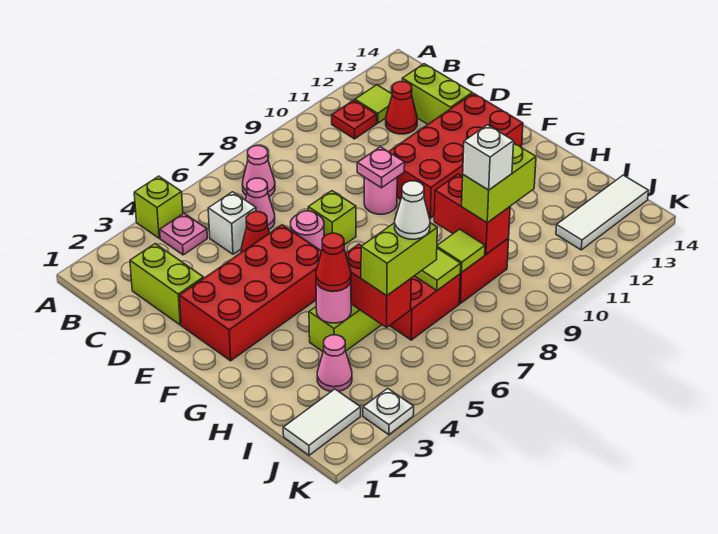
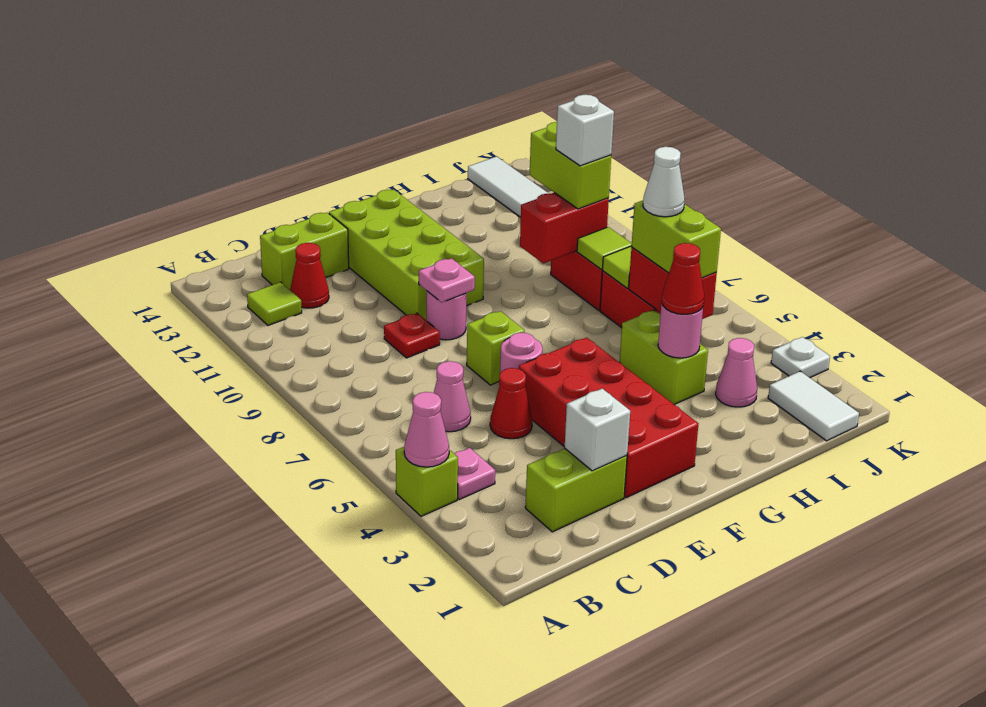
pink cone B7 level 1 -> pink cone A4 level 2
red plate B11 level 1 -> red plate D9 level 1
white brick C5 level 1 -> white brick D2 level 2
red brick E10:F13 level 1 -> lime brick E10:F13 level 1
red brick H5:I5 level 2 -> red brick I5:I6 level 2

